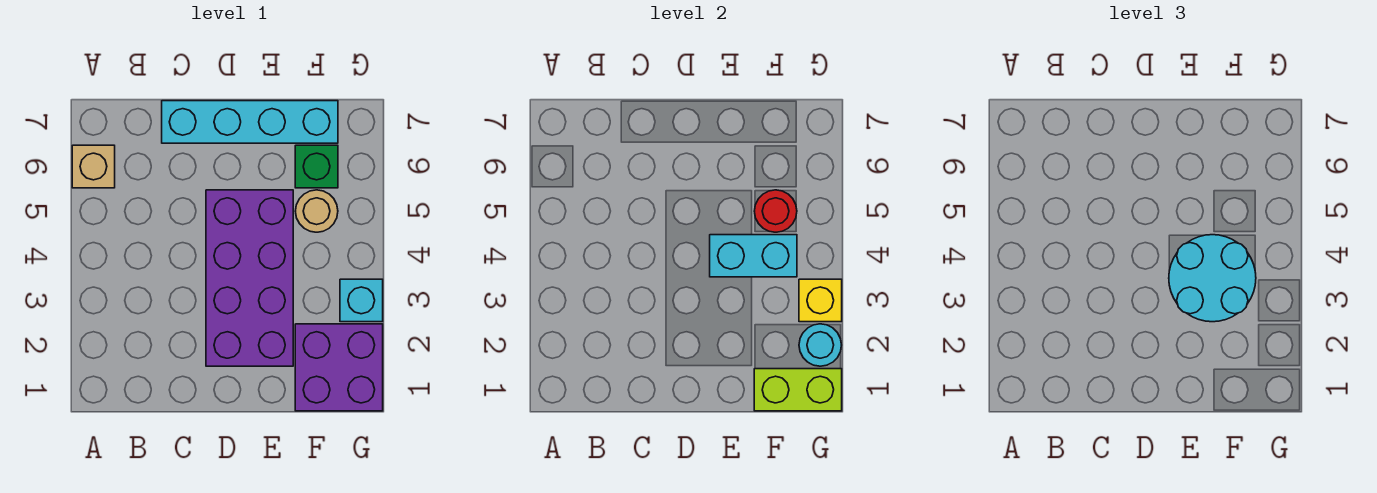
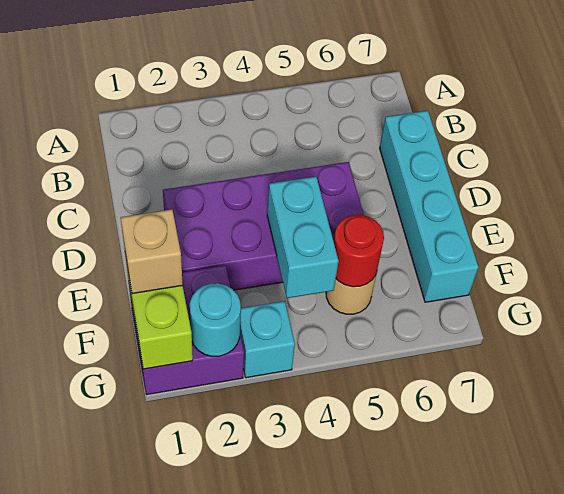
tan brick A6 level 1 -> tan brick F1 level 3
cyan round brick E3:F4 level 3 -> none
green brick F6 level 1 -> none
yellow brick G3 level 2 -> none

